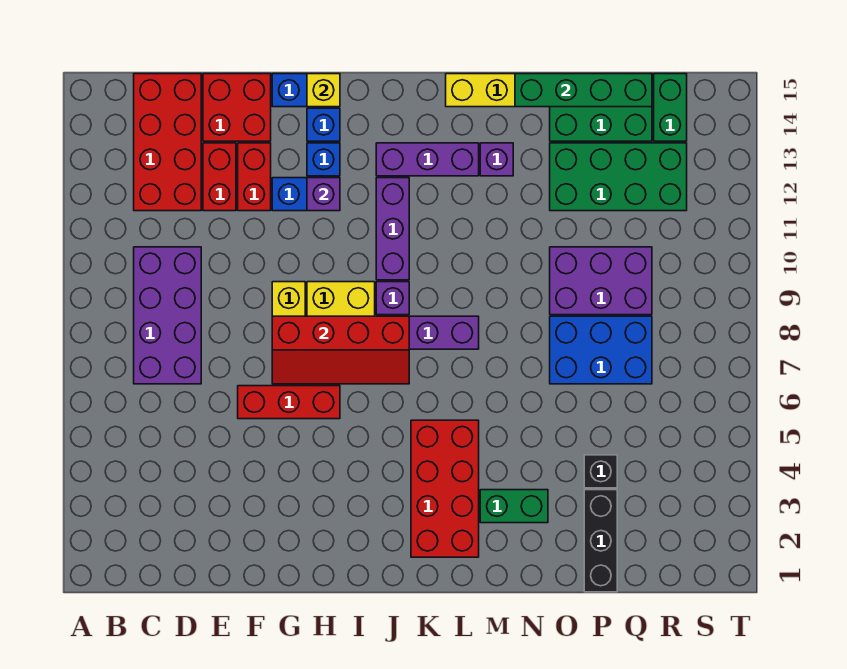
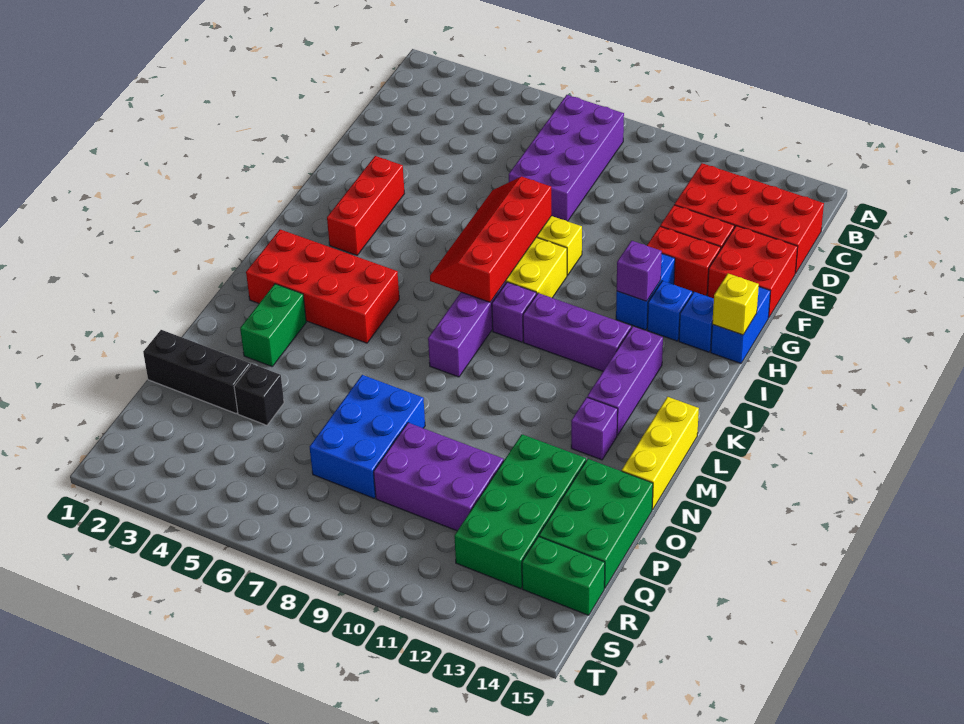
purple brick C7:D10 level 1 -> purple brick B7:E8 level 1
red brick F6:H6 level 1 -> red brick G3:I3 level 1
green brick N15:Q15 level 2 -> none
purple brick O9:Q10 level 1 -> purple brick P9:Q11 level 1

